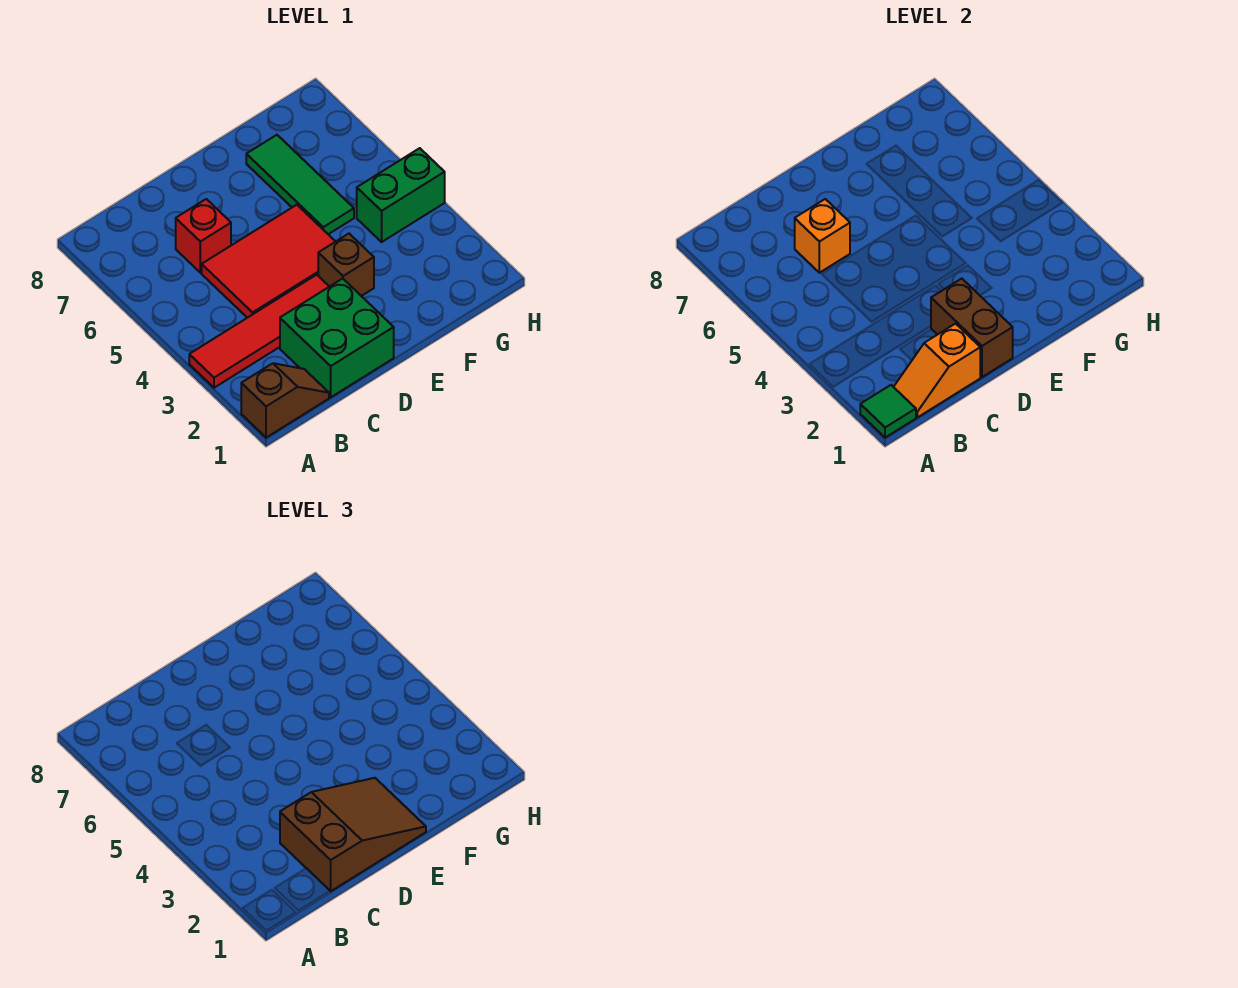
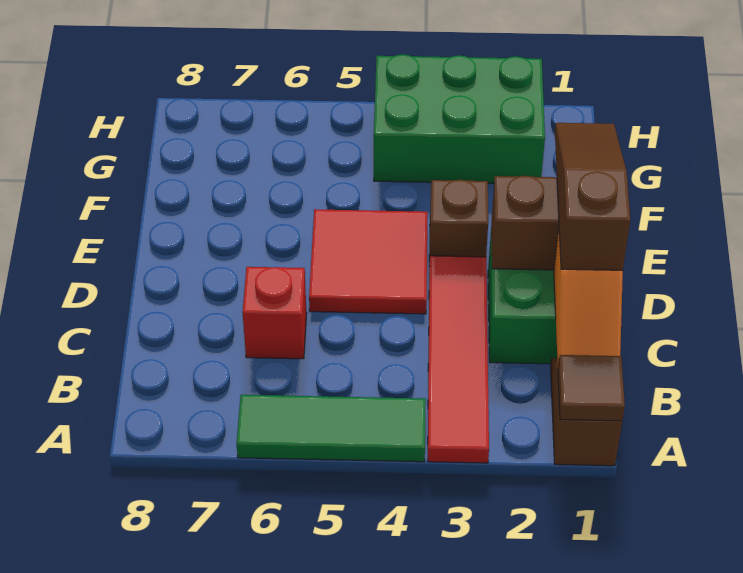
green tile A1 level 2 -> brown tile A1 level 2
brown slope C1:E2 level 3 top C -> brown slope C1:E1 level 3 top C
red tile C4:E5 level 1 -> red tile D4:E5 level 1
orange brick C6 level 2 -> none
green tile F5:F7 level 1 -> green tile A4:A6 level 1
green brick G4:H4 level 1 -> green brick G2:H4 level 1

